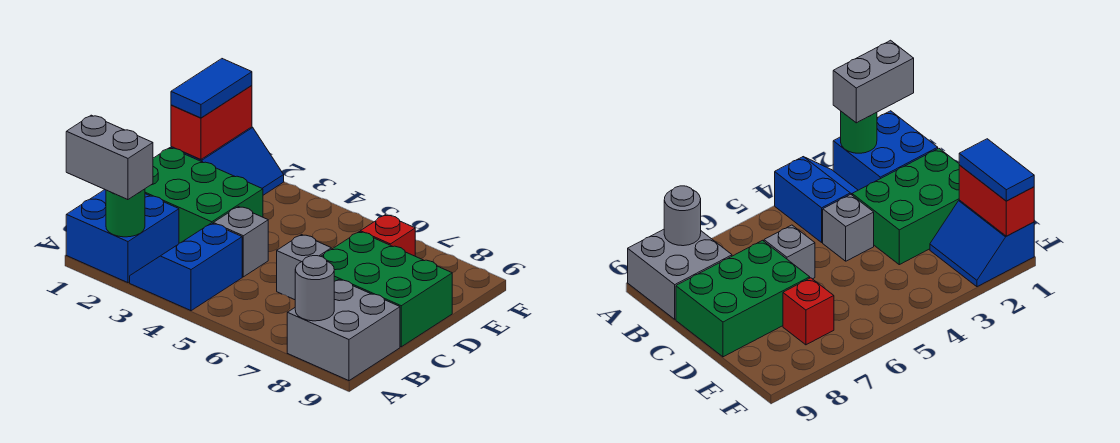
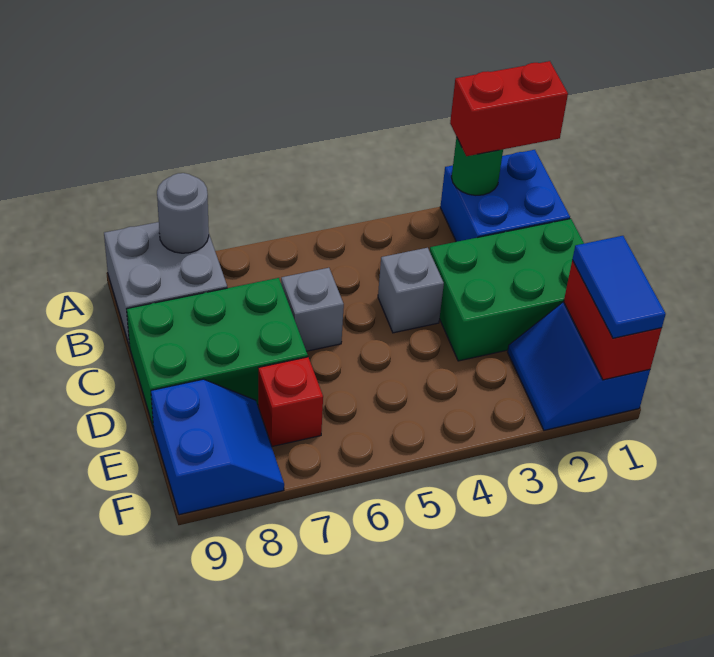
grey brick A1:A2 level 3 -> red brick A1:A2 level 3
blue slope A3:B4 level 1 top 4 -> blue slope E8:F9 level 1 top 9

